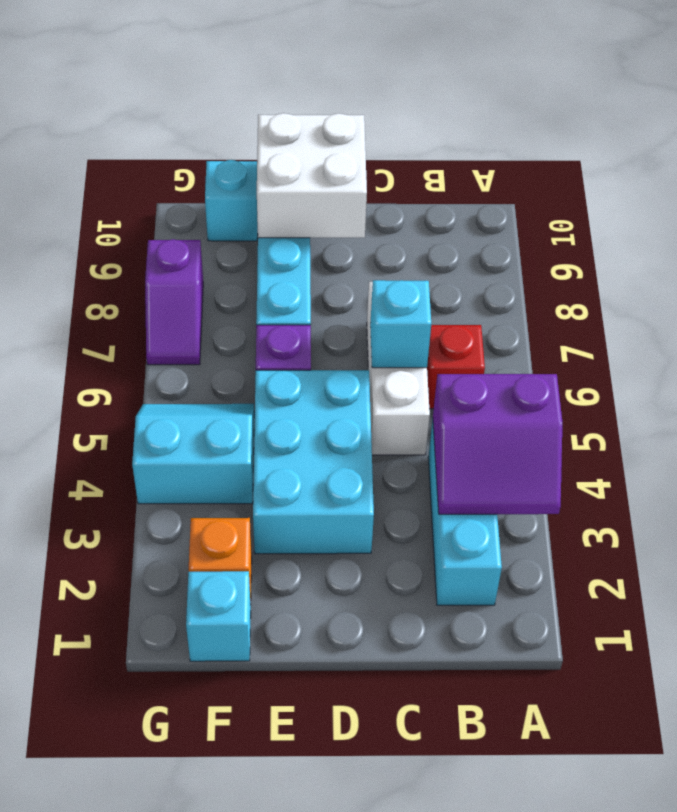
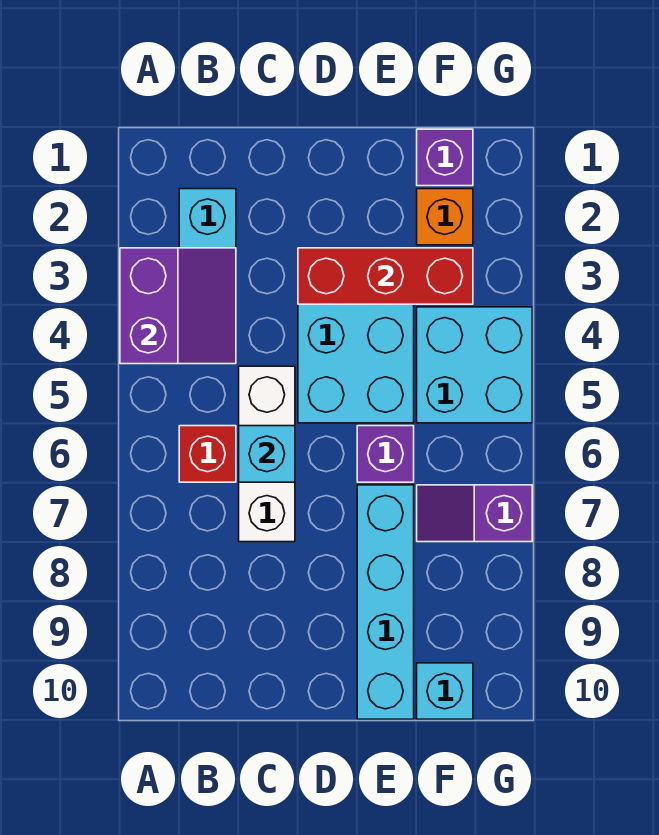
purple slope A3:B4 level 2 top 4 -> purple slope A3:B4 level 2 top A
none -> red brick D3:F3 level 2
white brick D9:E10 level 2 -> none
cyan brick F1 level 1 -> purple brick F1 level 1
cyan slope F4:G5 level 1 top 4 -> cyan brick F4:G5 level 1
purple slope G7:G8 level 1 top 8 -> purple slope F7:G7 level 1 top G

